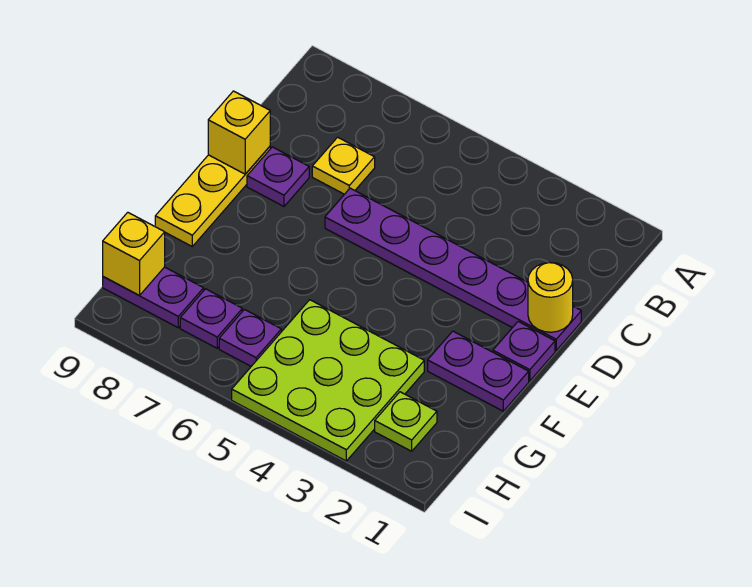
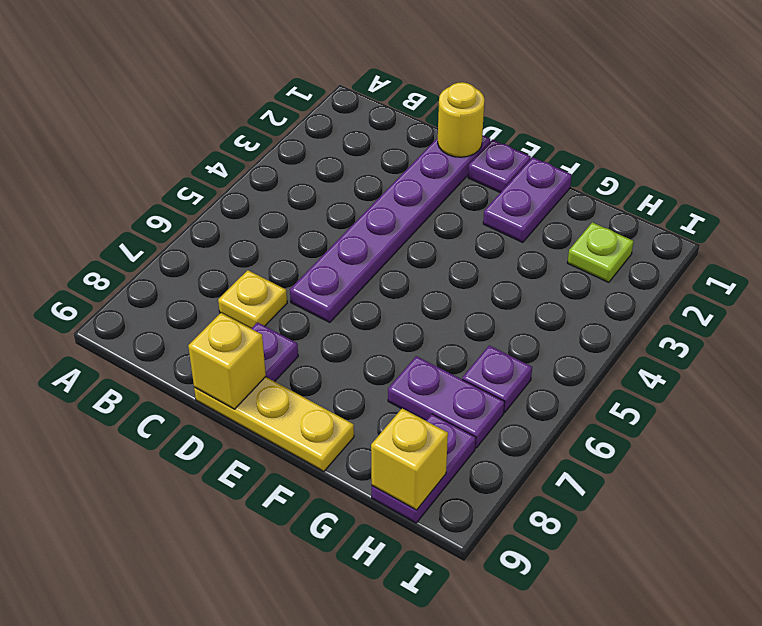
lime plate G3:I5 level 1 -> none
purple plate H7 level 1 -> purple plate G7:H7 level 1

